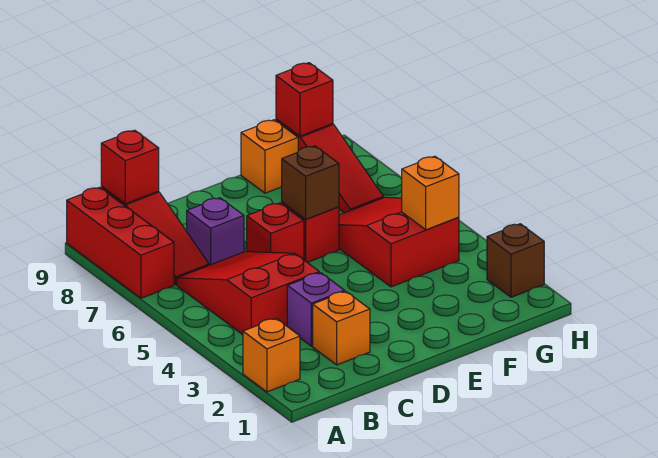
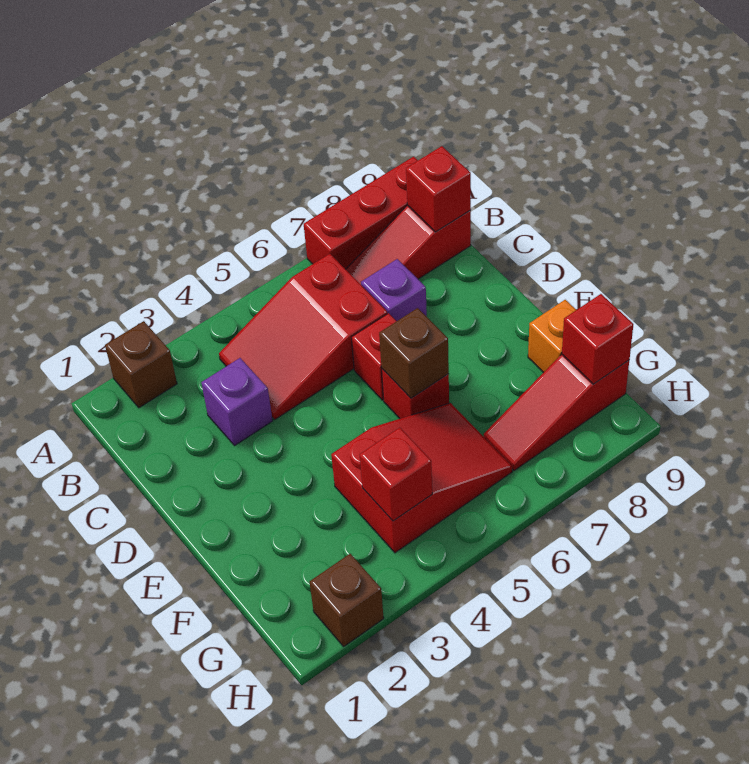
orange brick A2 level 1 -> brown brick A2 level 1
red slope B4:C6 level 1 top 4 -> red slope B4:C6 level 1 top 6
orange brick C2 level 1 -> none
orange brick G4 level 2 -> red brick G4 level 2

